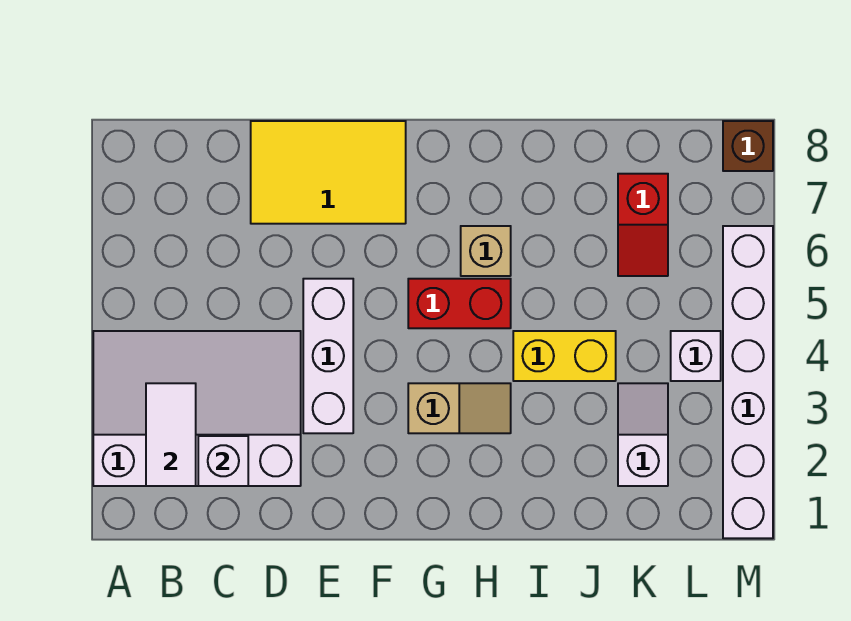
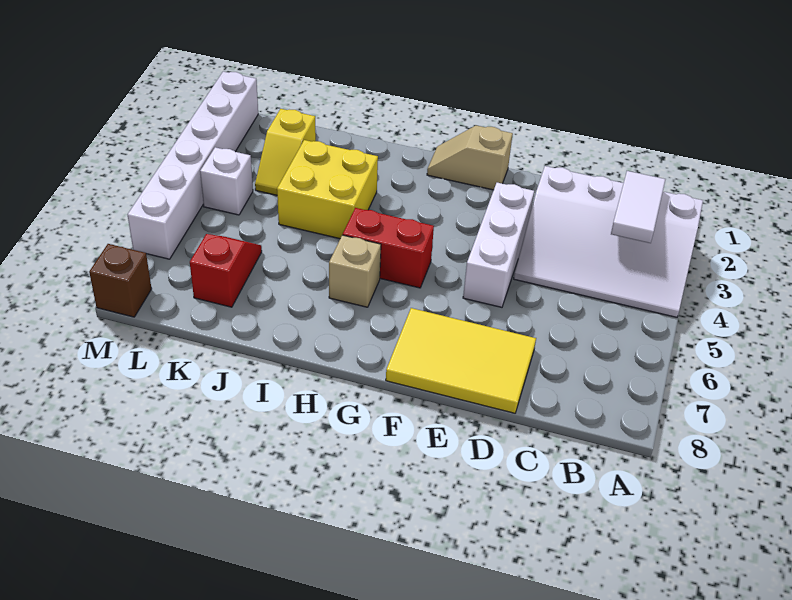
white brick C2 level 2 -> none
tan slope G3:H3 level 1 top G -> tan slope F1:G1 level 1 top F
yellow brick I4:J4 level 1 -> yellow brick I3:J4 level 1
white slope K2:K3 level 1 top 2 -> yellow slope K2:K3 level 1 top 2

